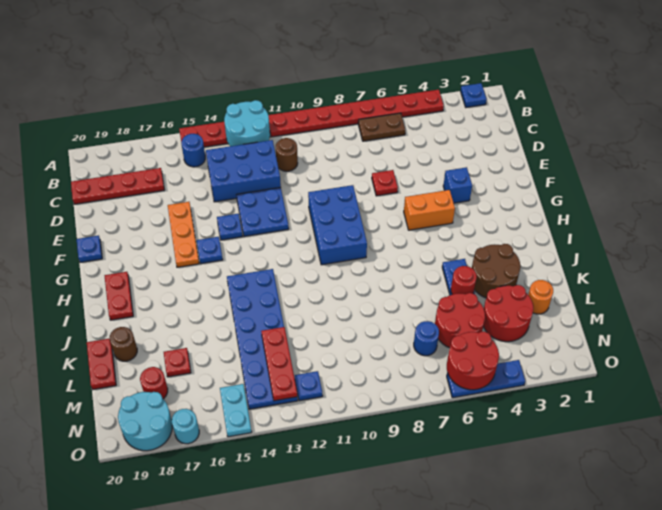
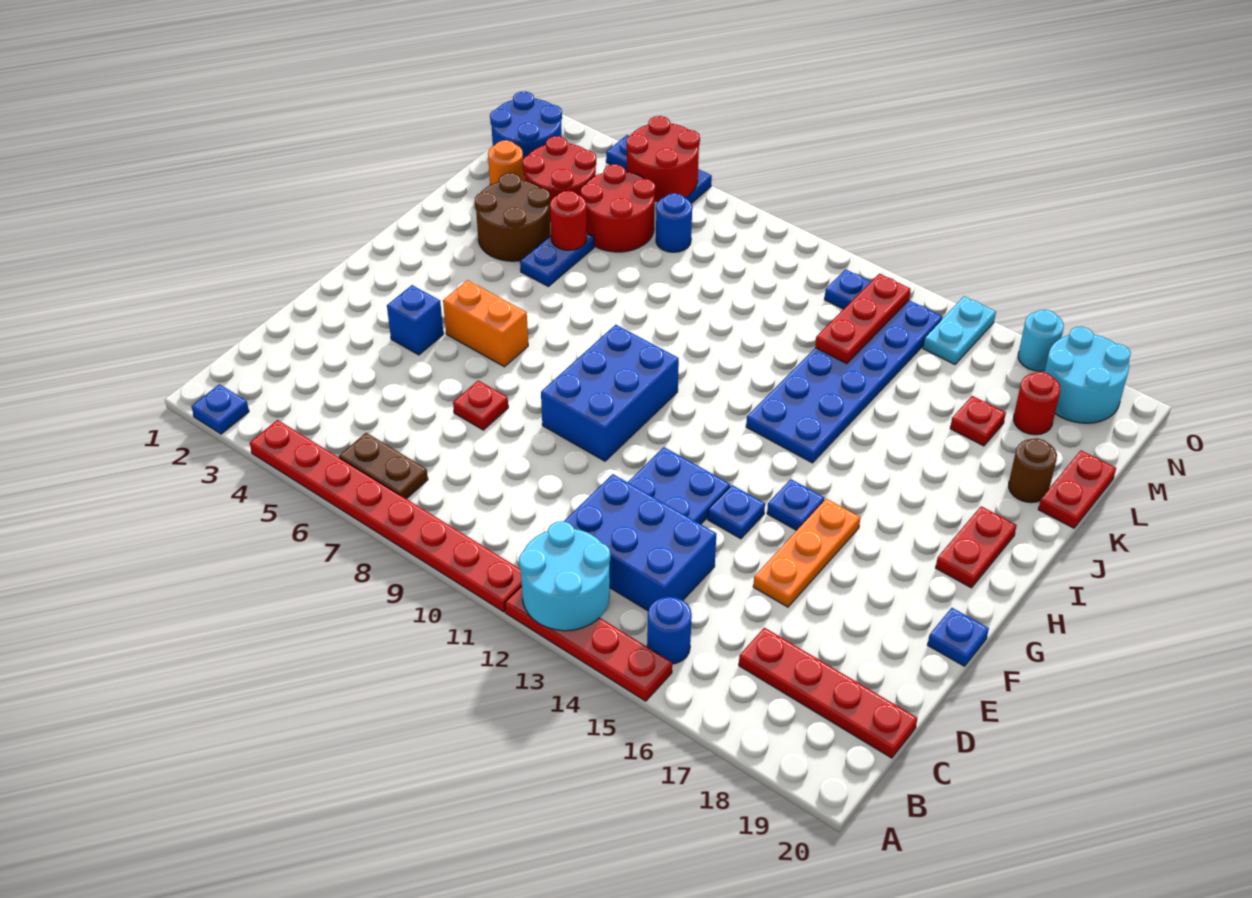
brown round brick C11 level 1 -> none
none -> blue round brick M1:N2 level 1

